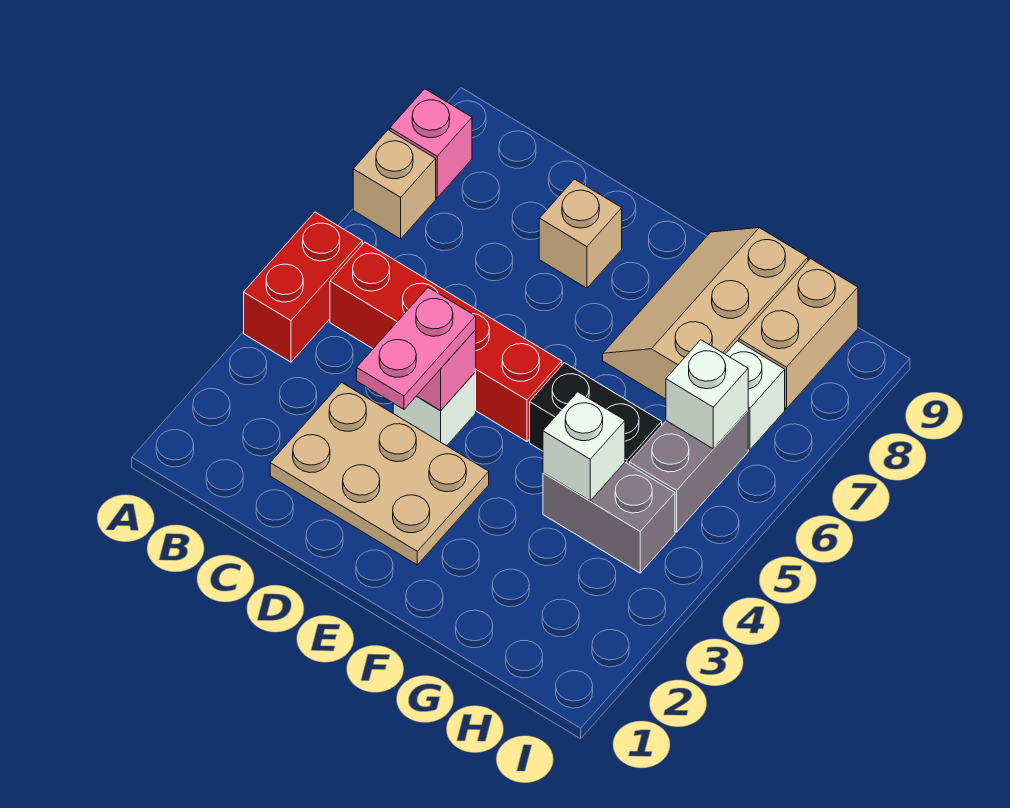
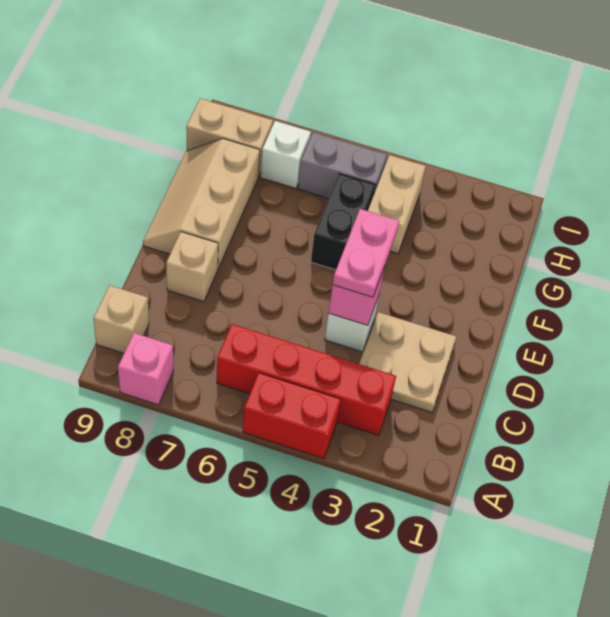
tan brick A7 level 1 -> tan brick B9 level 1
red brick B5:E5 level 1 -> red brick B3:B6 level 1
tan plate C2:E3 level 1 -> tan plate C2:D3 level 1
pink plate D3:D4 level 3 -> pink plate D4:E4 level 3
tan slope F7:G9 level 1 top G -> tan slope E8:G9 level 1 top 8
grey brick G4:H4 level 1 -> tan brick G4:H4 level 1
white brick G4 level 2 -> none
white brick H6 level 2 -> none

